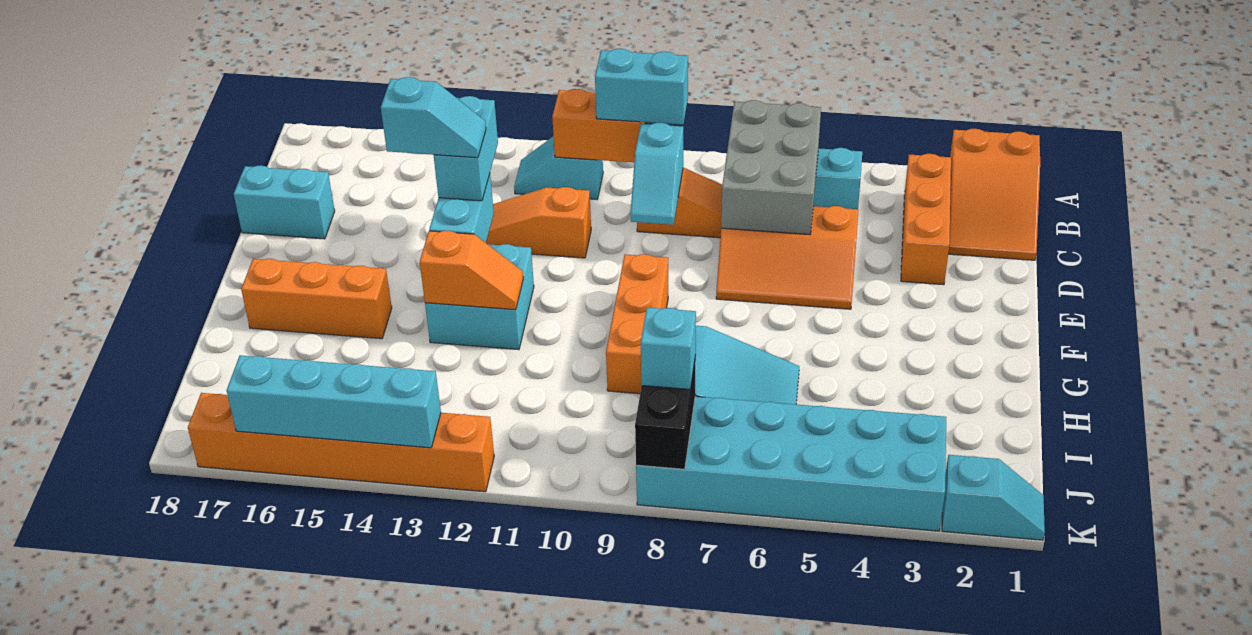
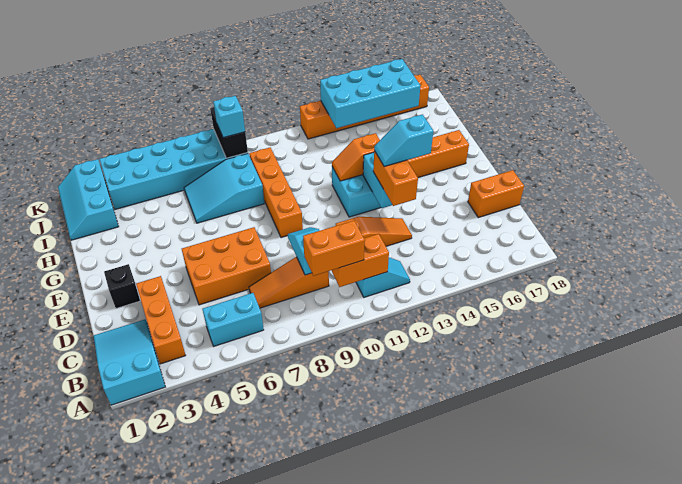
orange slope A1:C2 level 1 top A -> cyan slope A1:C2 level 1 top A
grey brick B6:D7 level 2 -> none
cyan brick B9:B10 level 3 -> orange brick B9:B10 level 3
orange slope D5:E7 level 1 top D -> orange brick D5:E7 level 1
cyan brick D13:E13 level 3 -> orange brick D13:E13 level 3
cyan brick D17:D18 level 1 -> orange brick D17:D18 level 1
none -> black brick E2 level 1
orange brick F9:H9 level 1 -> orange brick F9:I9 level 1
cyan slope K1:K2 level 1 top 2 -> cyan slope I1:K2 level 1 top 2
cyan brick K13:K16 level 2 -> cyan brick J13:K16 level 2

